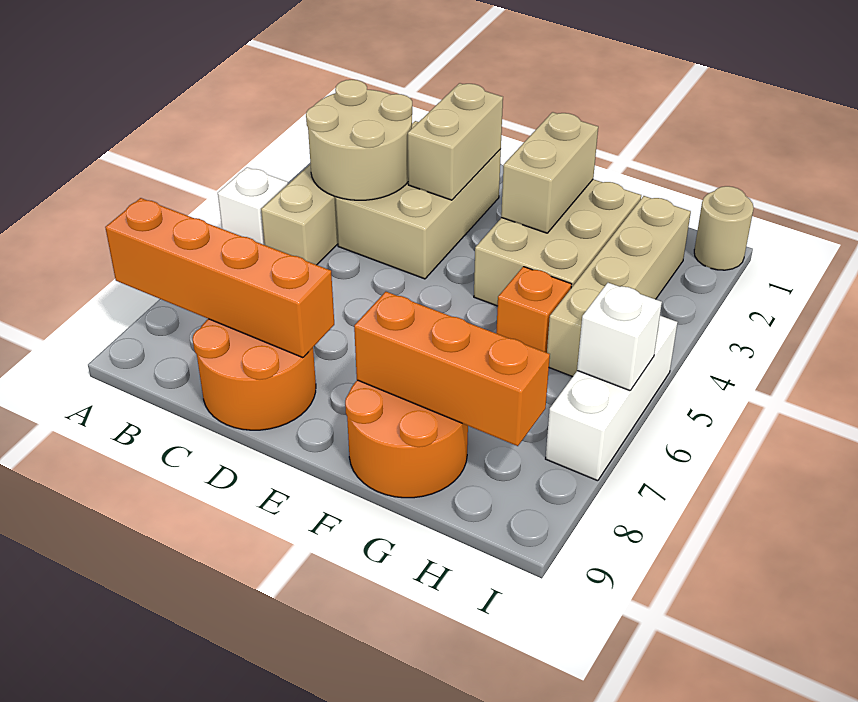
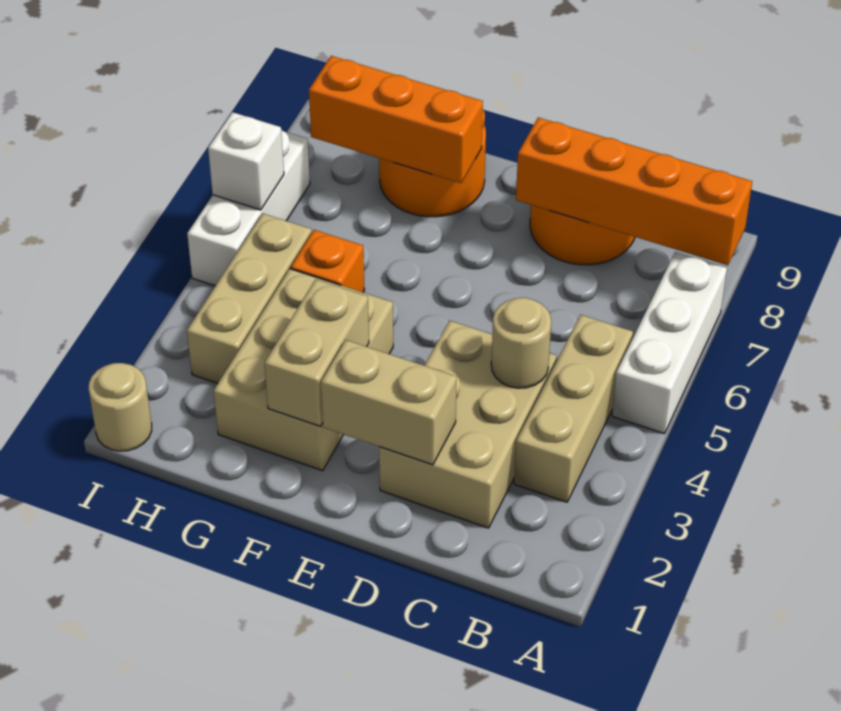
white brick A5 level 1 -> white brick A5:A7 level 1
tan round brick B3:C4 level 2 -> tan round brick C4 level 2
tan brick D2:D3 level 2 -> tan brick D2:E2 level 2
tan brick H2:H5 level 1 -> tan brick H3:H5 level 1

